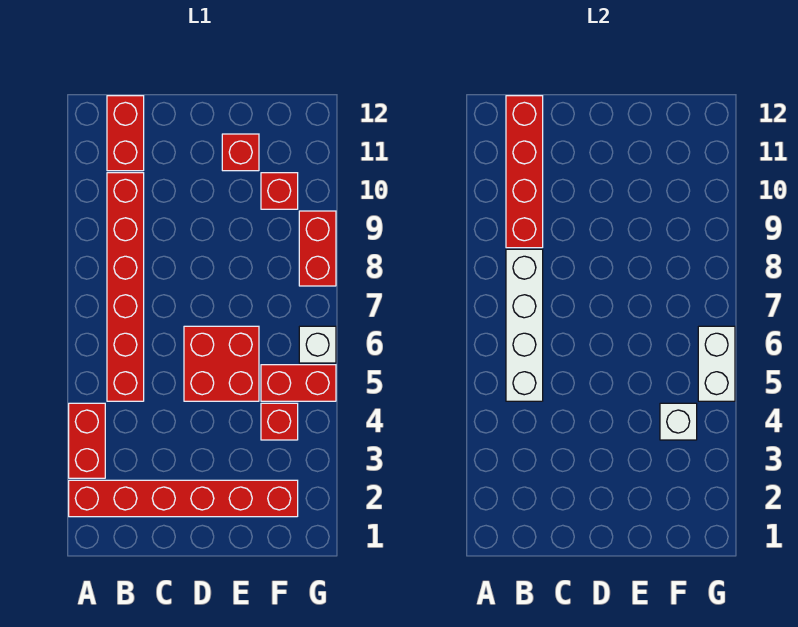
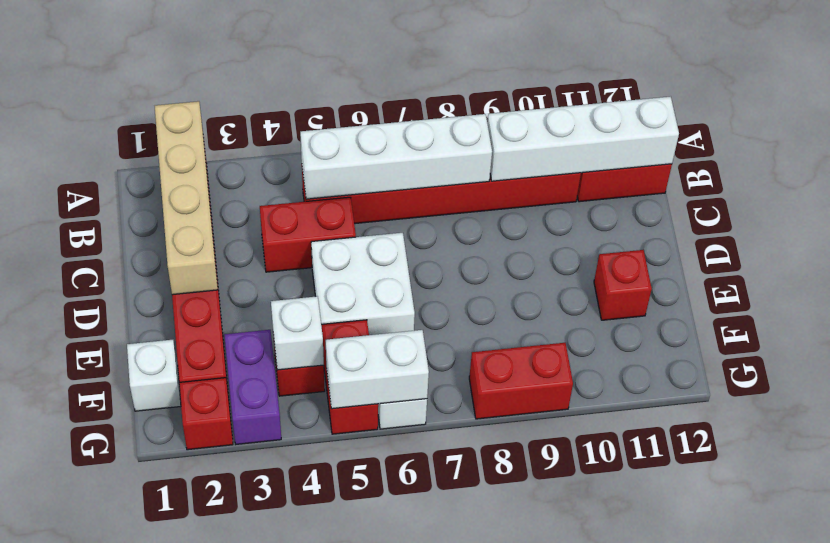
none -> tan brick A2:D2 level 2
red brick A3:A4 level 1 -> red brick C4:C5 level 1
red brick B9:B12 level 2 -> white brick B9:B12 level 2
red brick D5:E6 level 1 -> white brick D5:E6 level 1
none -> white brick F1 level 1
none -> purple brick F3:G3 level 1
red brick F10 level 1 -> red brick G2 level 1

